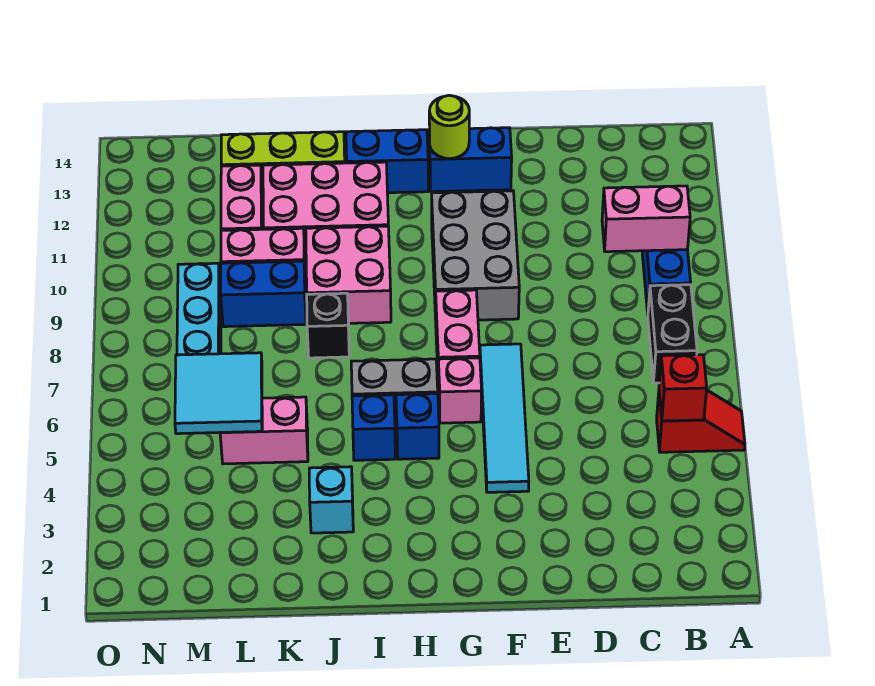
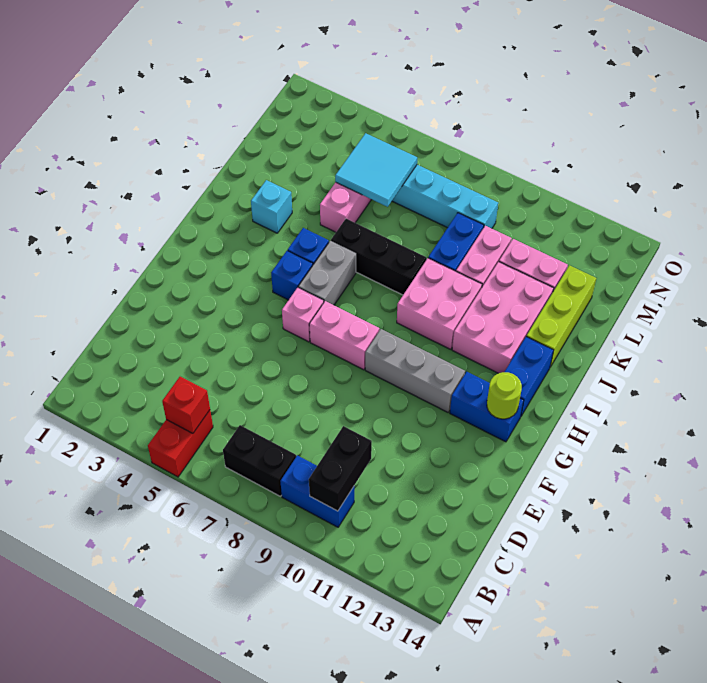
red slope A5:B5 level 1 top B -> red brick A5:B5 level 1
pink brick B10:C10 level 2 -> black brick B10:C10 level 2
cyan tile F4:F7 level 1 -> none
grey brick F9:G11 level 1 -> grey brick G9:G11 level 1
blue brick F13:G13 level 1 -> blue brick G12:G13 level 1
black brick J8 level 1 -> black brick J6:J8 level 1

